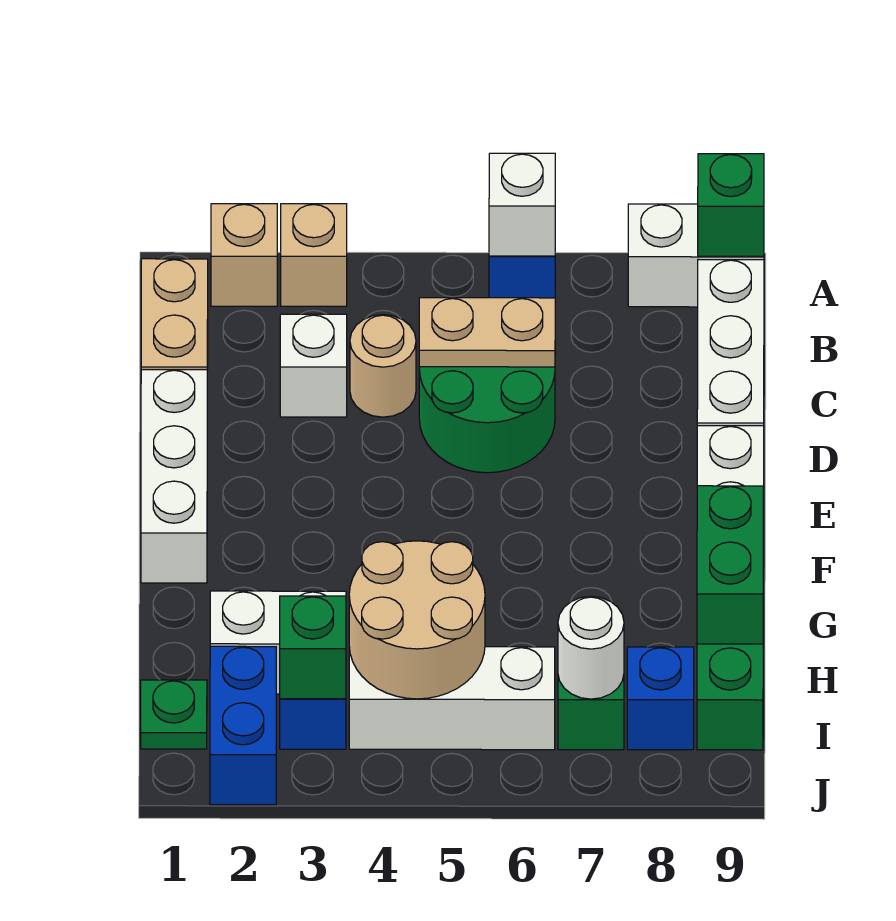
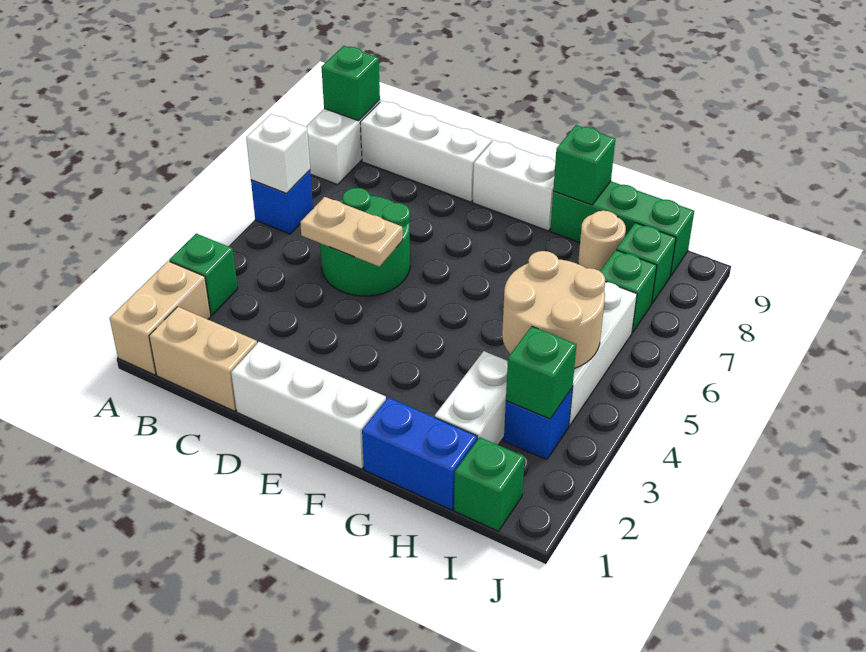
tan brick A2 level 1 -> tan brick A1:A2 level 1
tan brick A3 level 1 -> green brick A3 level 1
white brick C3 level 1 -> none
tan round brick C4 level 1 -> tan round brick H8 level 1
tan plate C5:C6 level 2 -> tan plate C5:D5 level 2
green brick G9:H9 level 2 -> green brick G9 level 2
green plate I1 level 1 -> green brick I1 level 1
blue brick I2:J2 level 1 -> blue brick G1:H1 level 1
white round brick I7 level 2 -> none
blue brick I8 level 1 -> green brick I8 level 1

